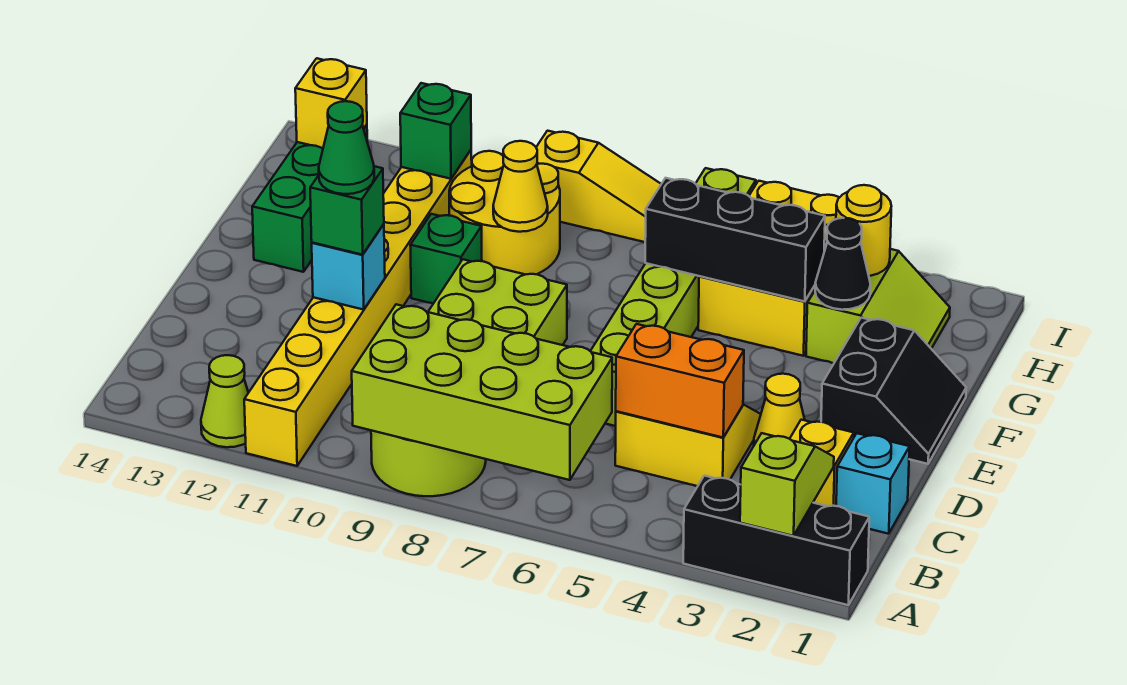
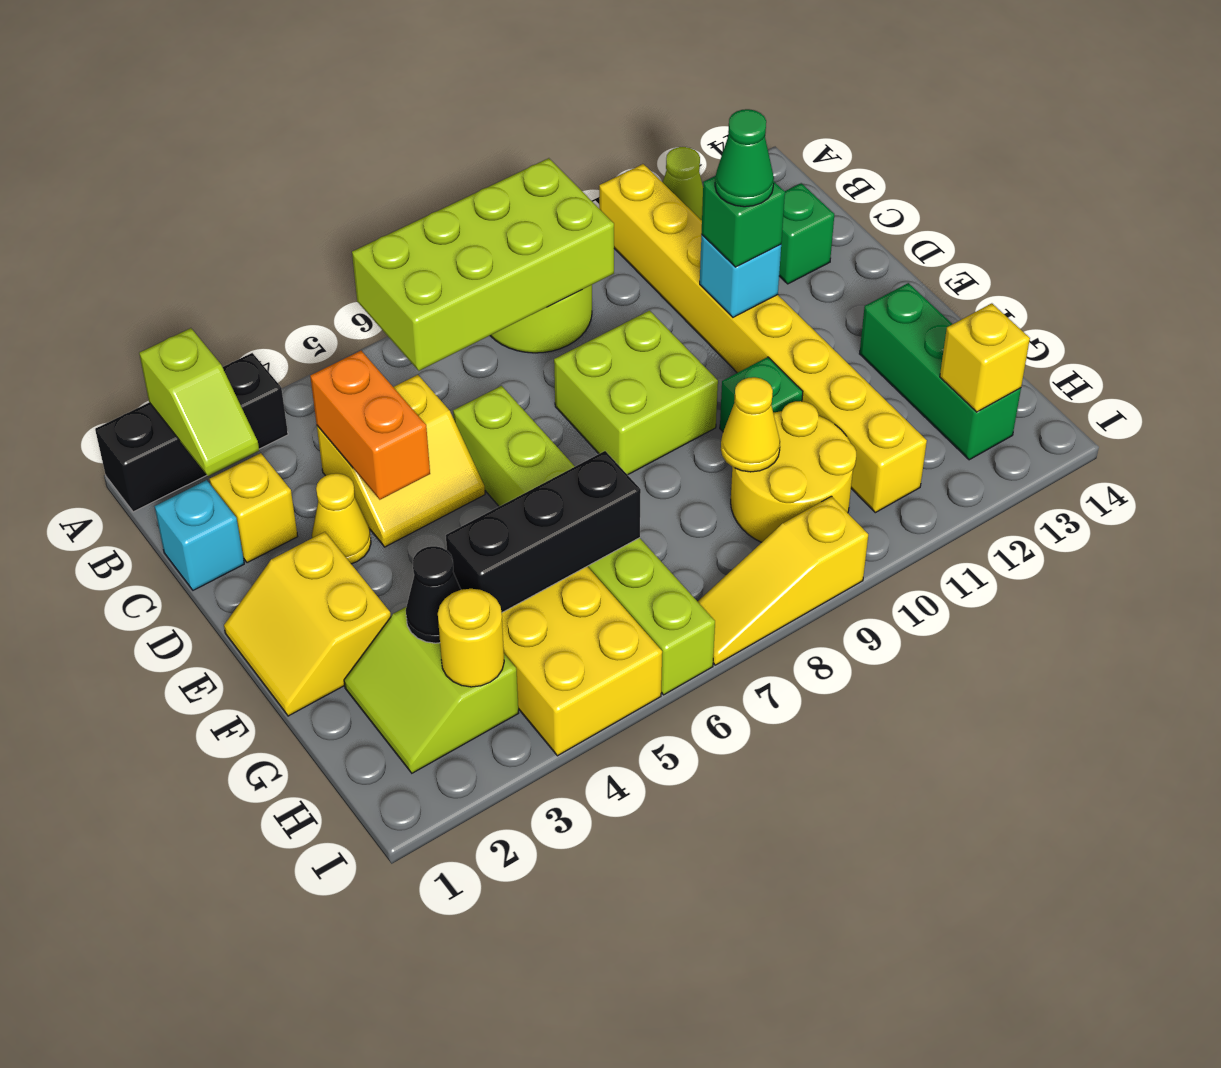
orange brick C4:C5 level 2 -> orange brick C4:D4 level 2
black slope E1:F2 level 1 top 2 -> yellow slope E1:F2 level 1 top 2
green brick H11 level 2 -> green brick C13 level 1

